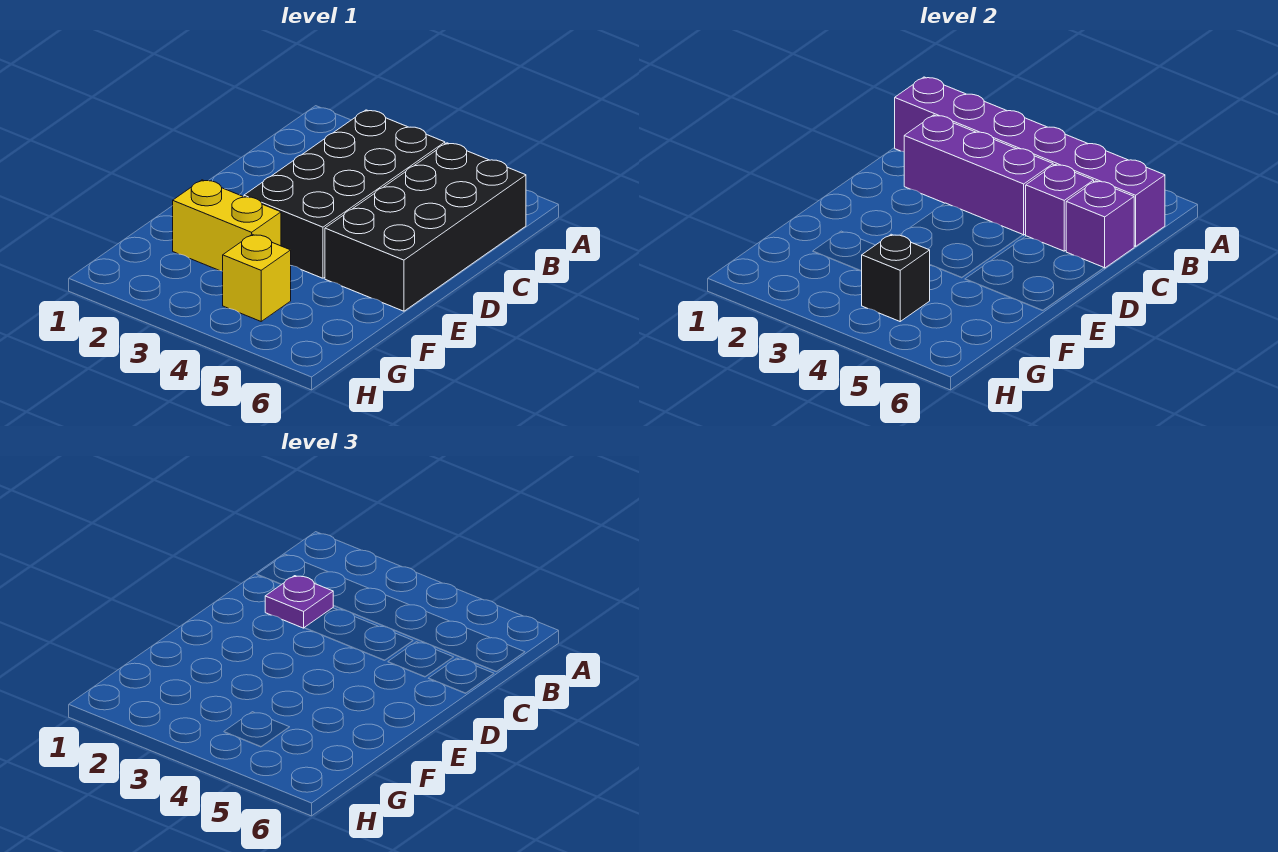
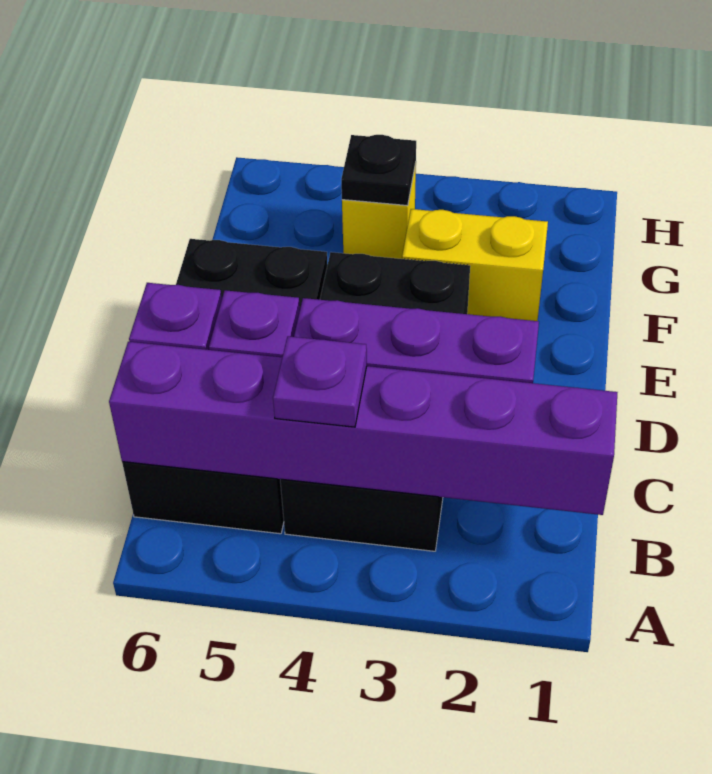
purple plate C2 level 3 -> purple plate B4 level 3
black brick G4 level 2 -> black plate G4 level 2

